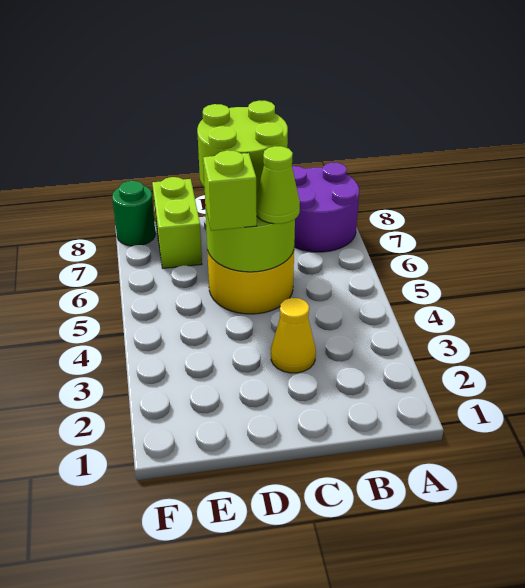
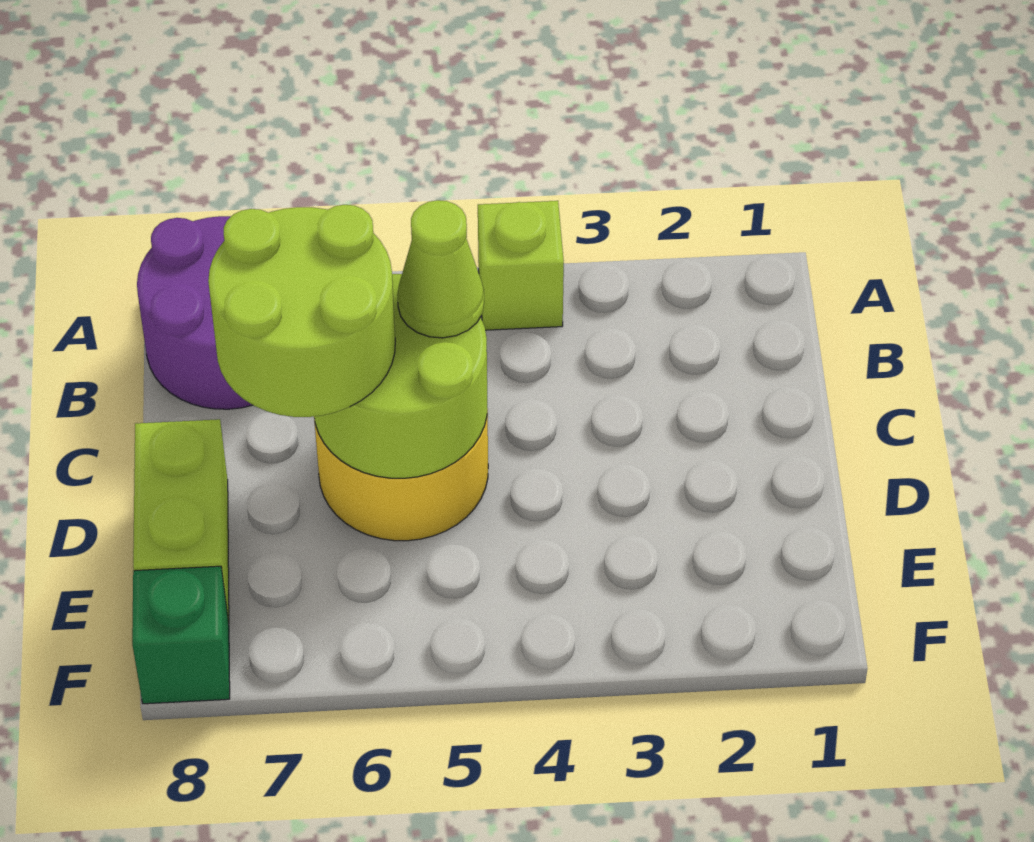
yellow cone C3 level 1 -> none
lime brick D5 level 3 -> lime brick A4 level 1
lime brick E7:E8 level 1 -> lime brick D8:E8 level 1
green round brick F8 level 1 -> green brick F8 level 1

